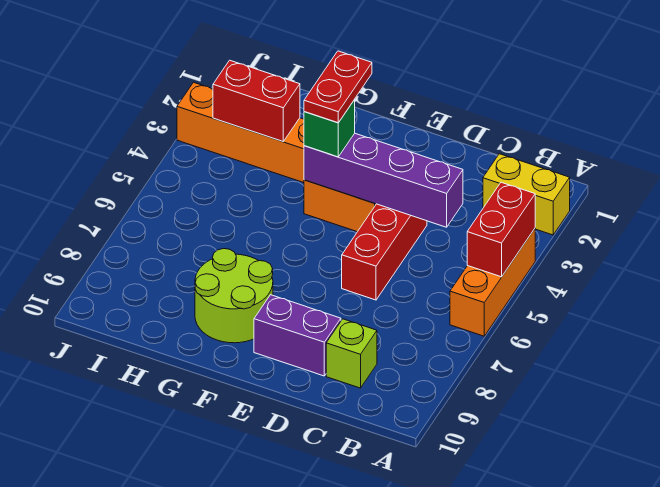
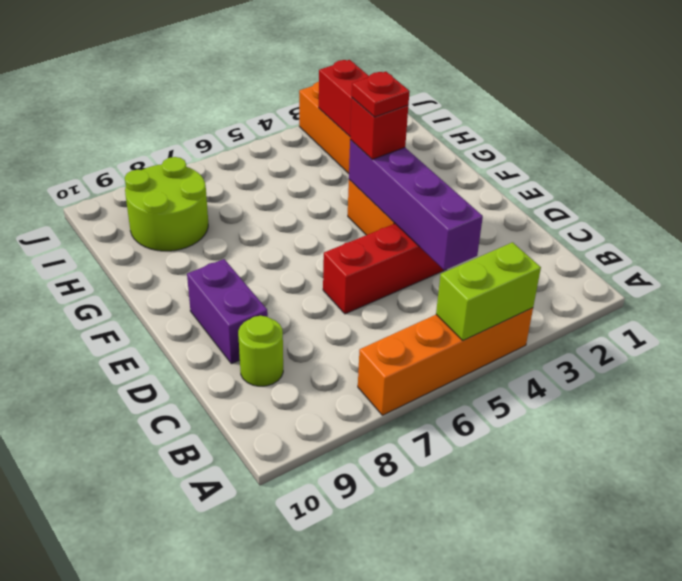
yellow brick A2:B2 level 1 -> none
orange brick A4:A6 level 1 -> orange brick A4:A7 level 1
red brick A4:A5 level 2 -> lime brick A4:A5 level 2
lime brick C9 level 1 -> lime round brick C9 level 1
red plate F3:F4 level 4 -> red plate F4 level 4
green brick F4 level 3 -> red brick F4 level 3
lime round brick F8:G9 level 1 -> lime round brick H8:I9 level 1

